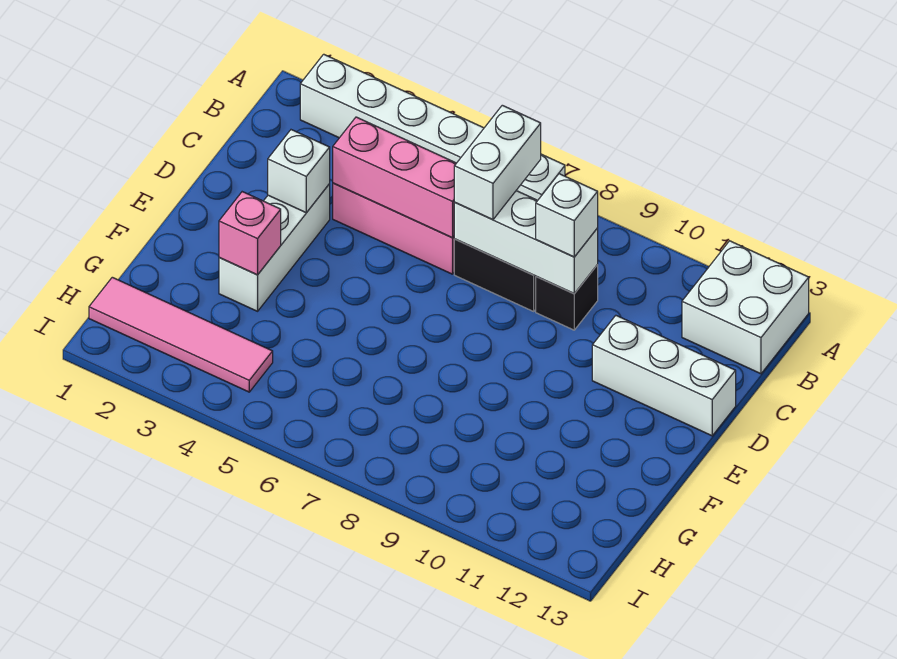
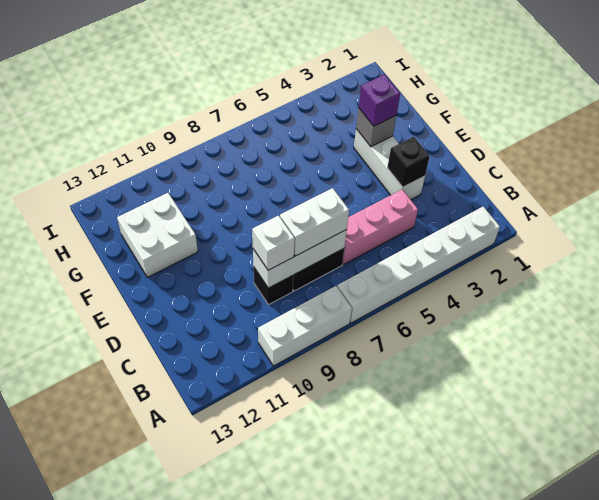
white brick A12:B13 level 1 -> white brick F11:G12 level 1
white brick B7:C7 level 3 -> white brick C7:C8 level 3
pink brick C4:C6 level 2 -> none
white brick D3 level 2 -> black brick D3 level 2
white brick D11:D13 level 1 -> white brick A8:A10 level 1
pink brick F3 level 2 -> grey brick F3 level 2
none -> purple brick F3 level 3
pink tile H1:H4 level 1 -> none

